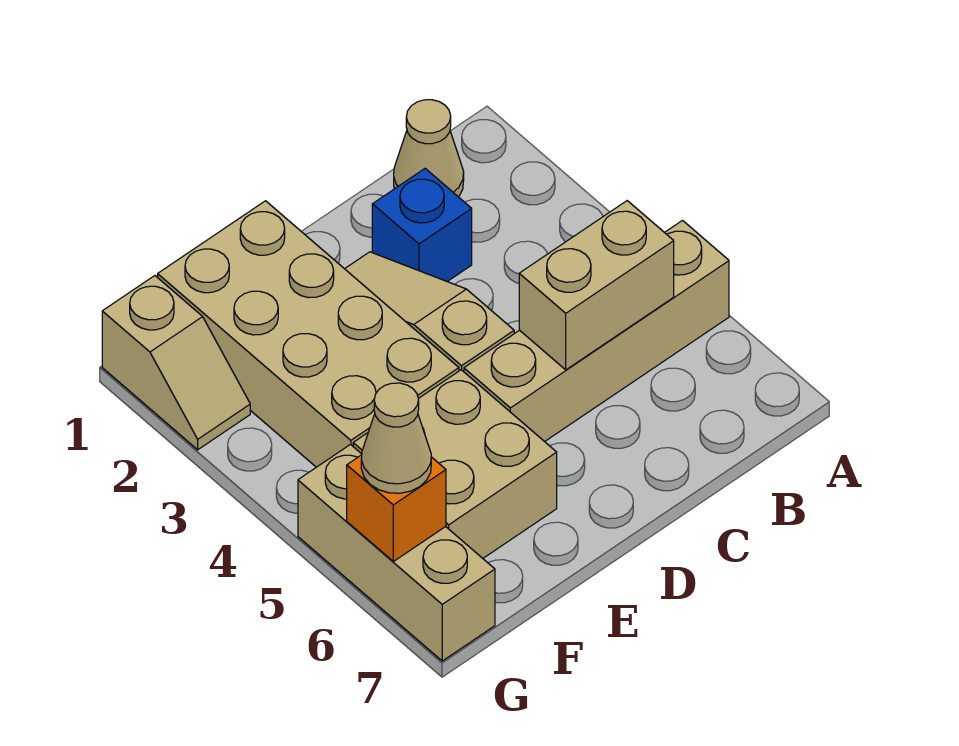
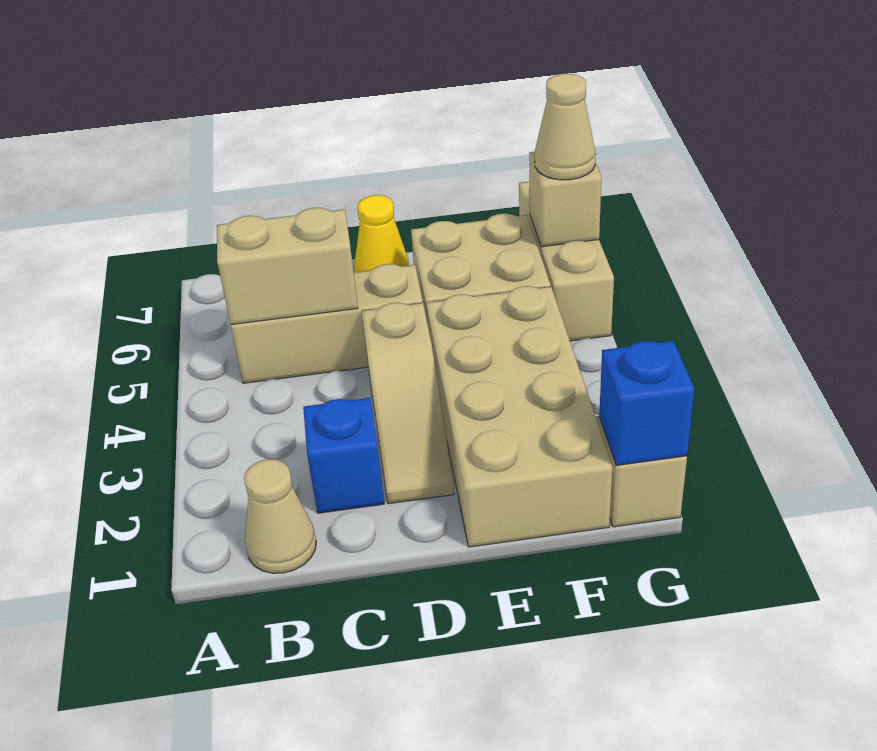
tan brick A5:D5 level 1 -> tan brick B5:D5 level 1
none -> yellow cone D7 level 1
none -> blue brick G1 level 2
orange brick G6 level 2 -> tan brick G6 level 2

